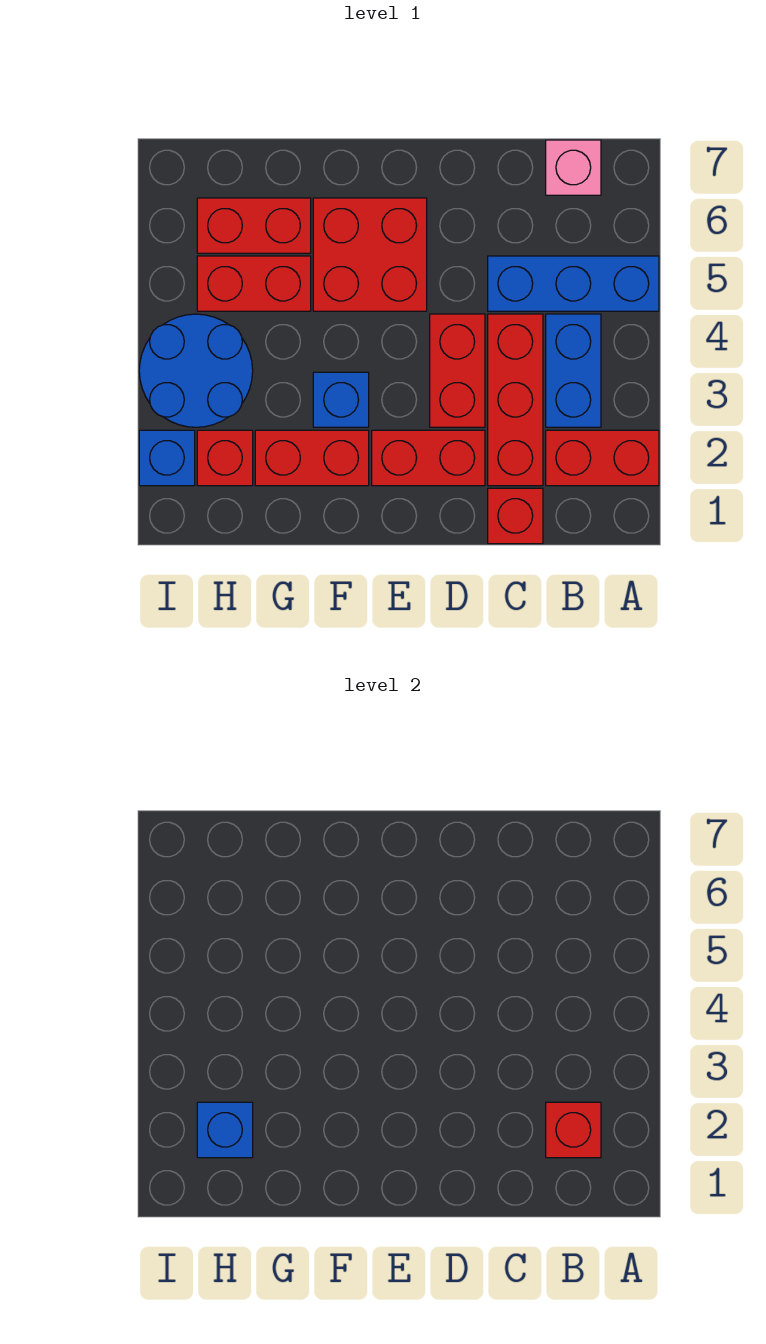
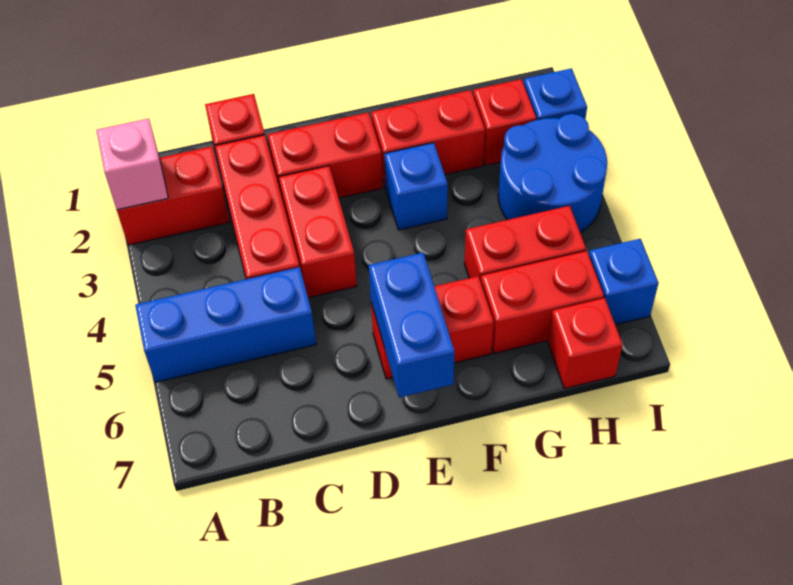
red brick B2 level 2 -> red brick H7 level 1
blue brick B3:B4 level 1 -> blue brick E6:E7 level 2
pink brick B7 level 1 -> pink brick A2 level 2
red brick E5:F6 level 1 -> red brick E6:F6 level 1
blue brick H2 level 2 -> blue brick I6 level 1

